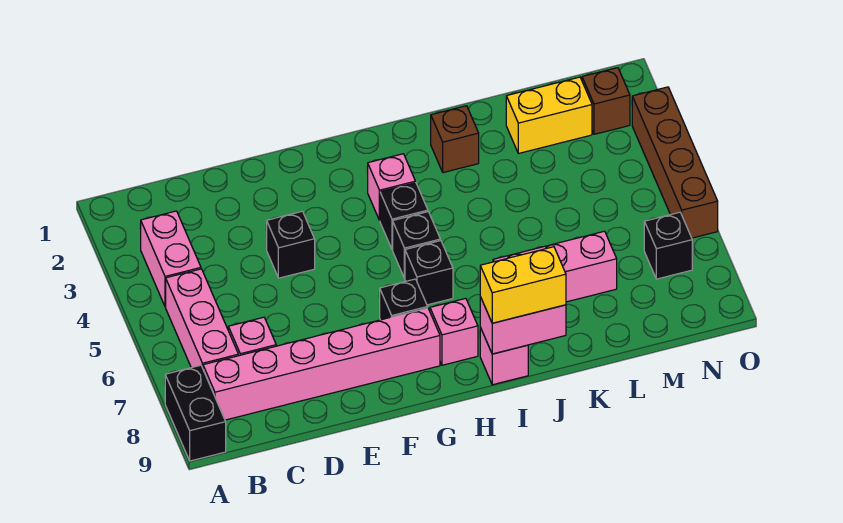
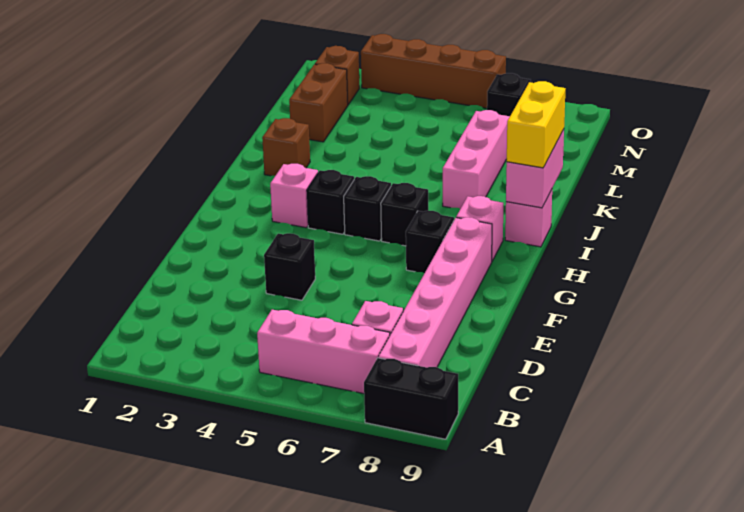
pink brick B3:B4 level 1 -> none
yellow brick L2:M2 level 1 -> brown brick L2:M2 level 1

